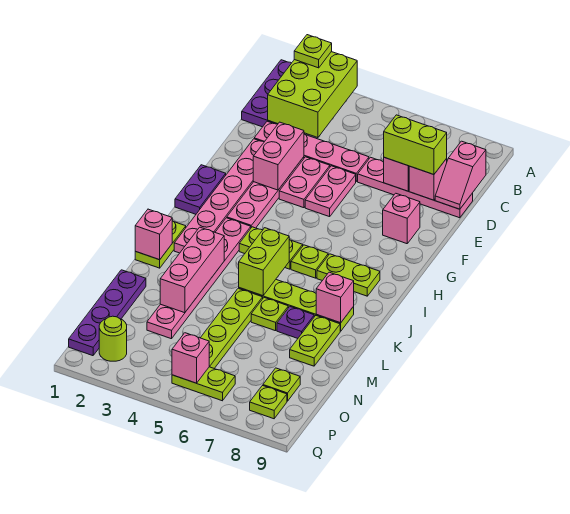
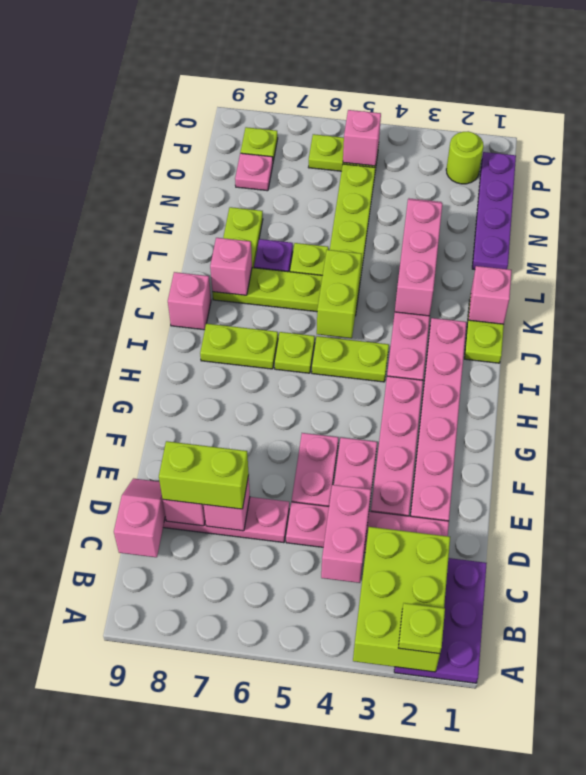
pink brick E3:F3 level 2 -> pink brick C4:D4 level 2
pink brick F8 level 1 -> pink brick J9 level 1
purple plate G1:H1 level 1 -> none
lime plate O8 level 1 -> pink plate O8 level 1

